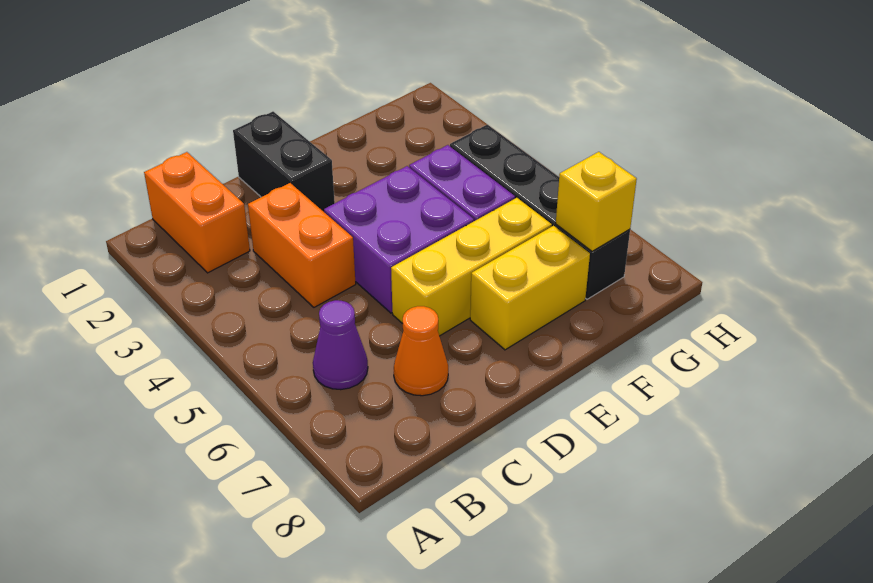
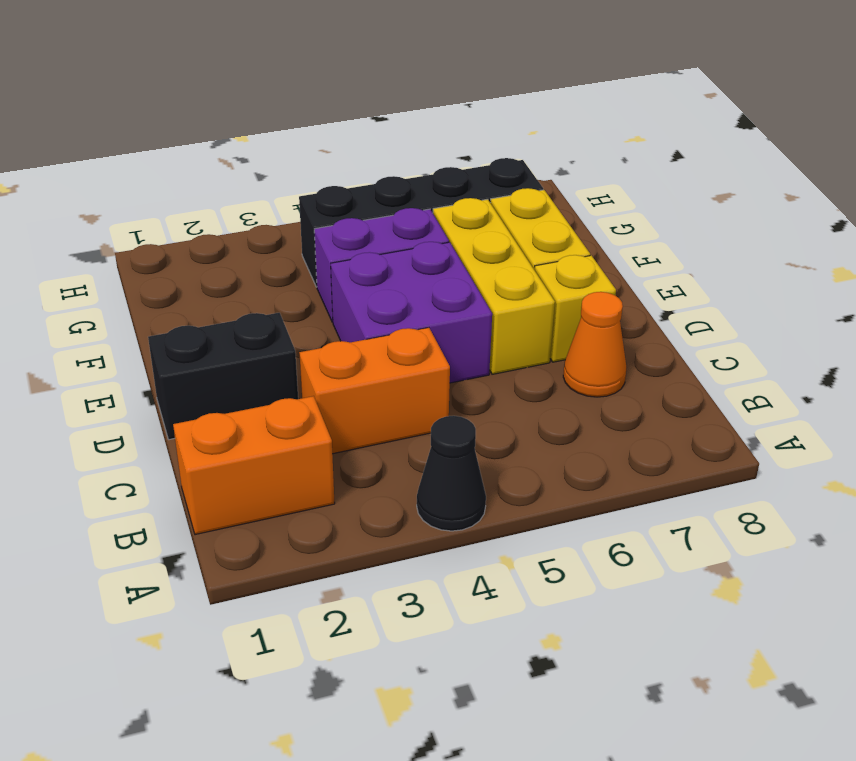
none -> black cone A4 level 1
purple cone B6 level 1 -> none
yellow brick G7 level 2 -> yellow brick D7 level 1

